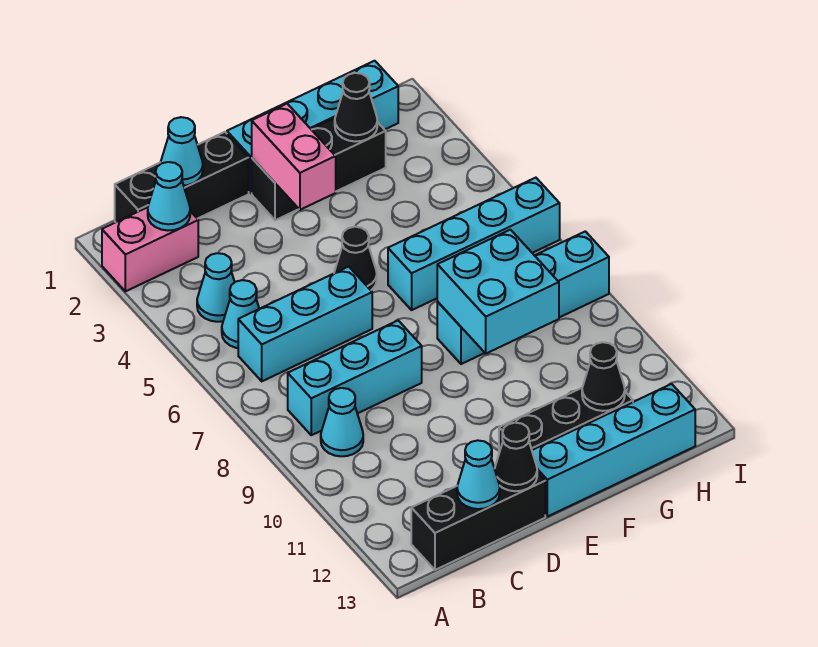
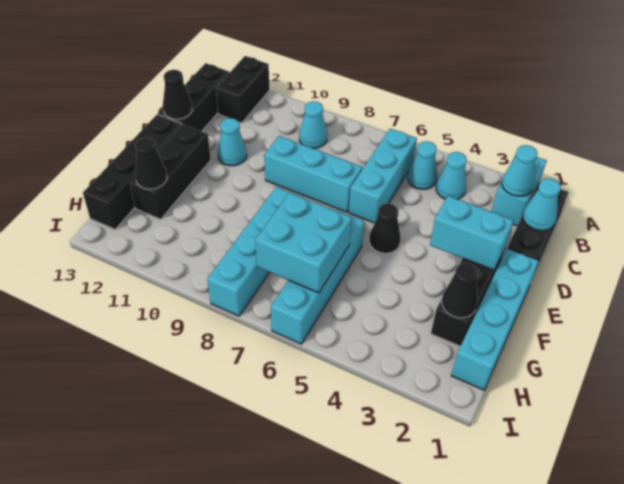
pink brick A2:B2 level 1 -> cyan brick A2:B2 level 1
none -> black brick A12:B12 level 1
cyan brick B8:D8 level 1 -> cyan brick D7:D9 level 1
cyan cone C13 level 2 -> cyan cone D11 level 1
pink brick E2:E3 level 2 -> cyan brick E2:E3 level 2
cyan brick E13:H13 level 1 -> black brick E13:H13 level 1
cyan brick F8:G9 level 2 -> cyan brick G6:H7 level 2

